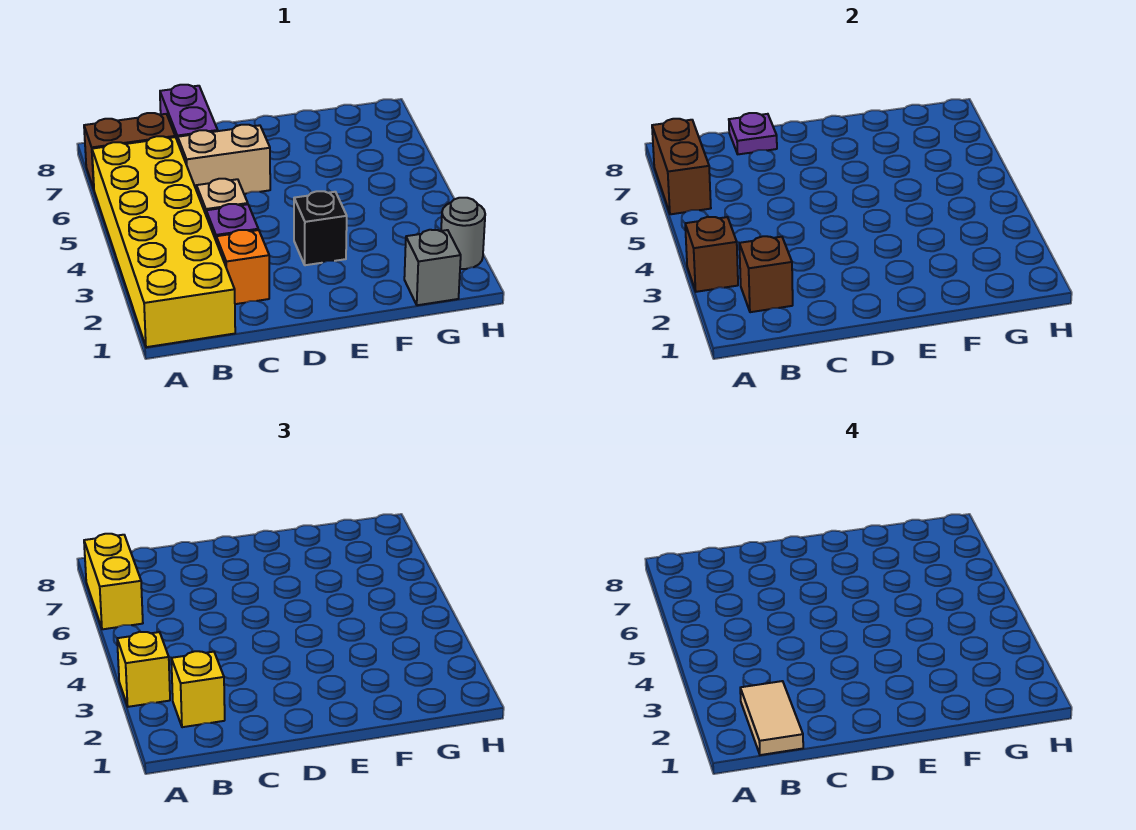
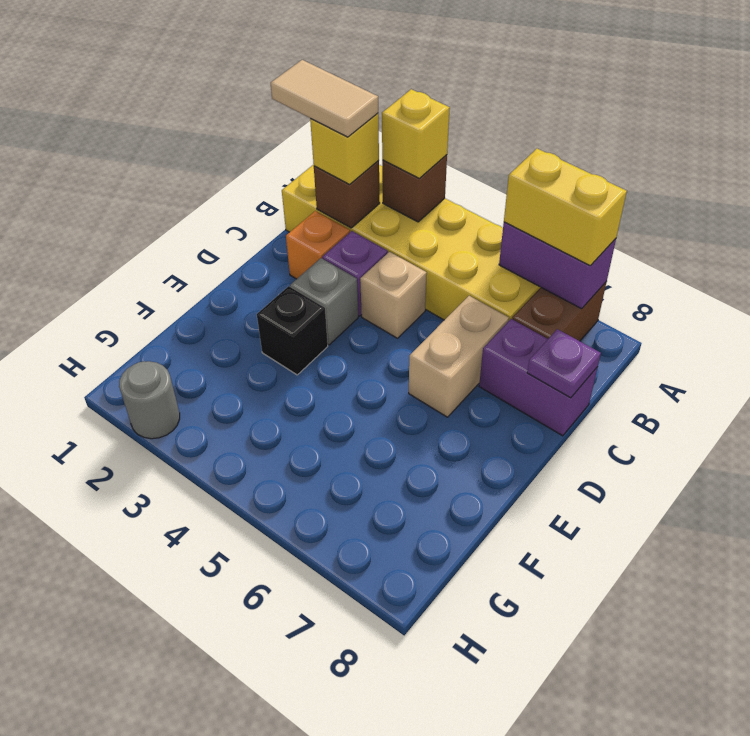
brown brick A6:A7 level 2 -> purple brick A6:A7 level 2
grey brick G1 level 1 -> grey brick D3 level 1

